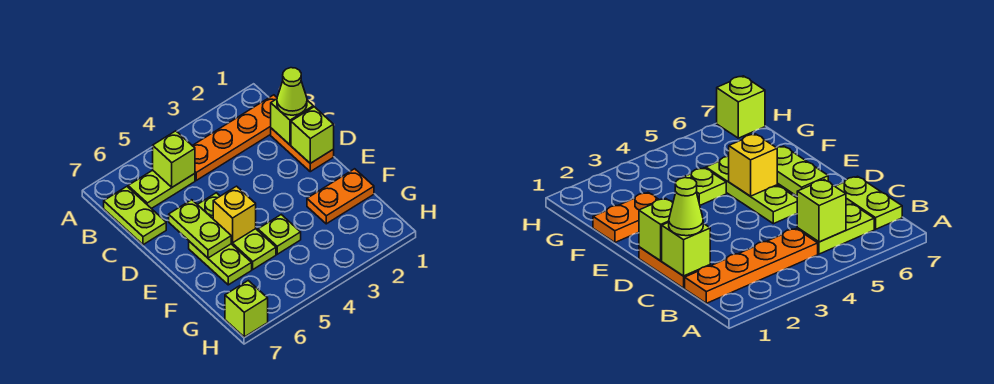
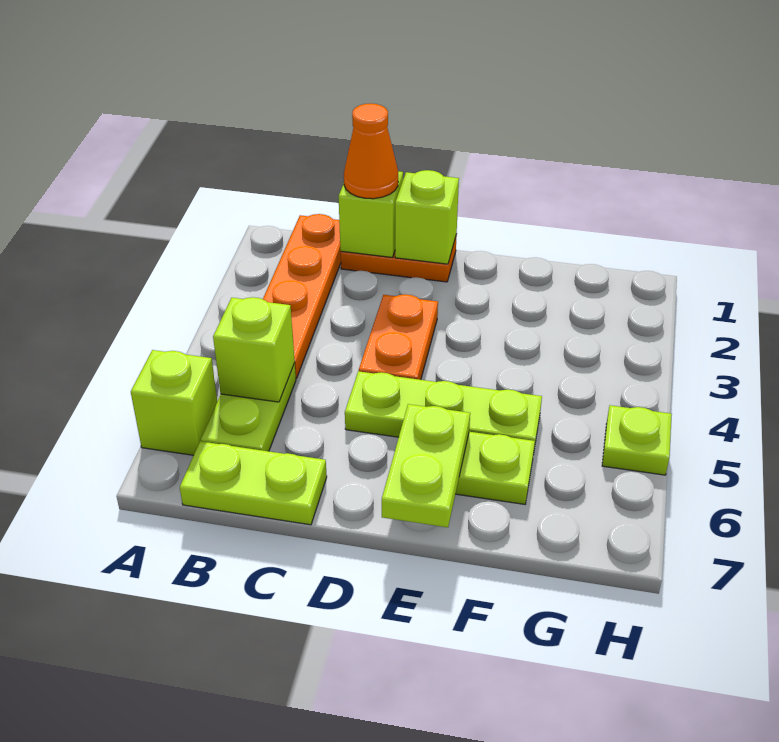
lime cone C1 level 3 -> orange cone C1 level 3
lime plate D6:E6 level 2 -> lime plate E6:E7 level 2
yellow brick E5 level 2 -> none
orange plate F1:F2 level 1 -> orange plate D3:D4 level 1
lime plate F4 level 1 -> lime plate H5 level 1
lime brick H7 level 1 -> lime brick A6 level 1

